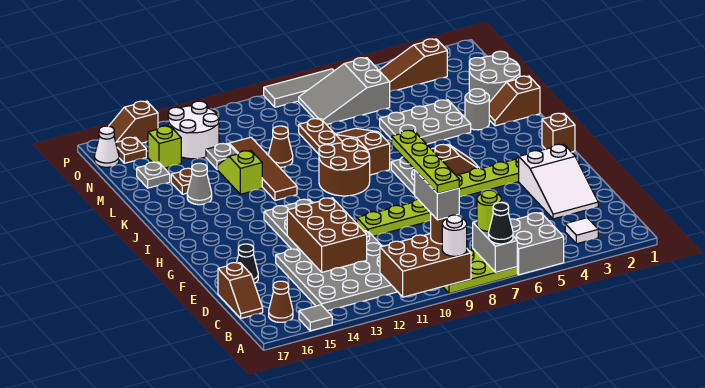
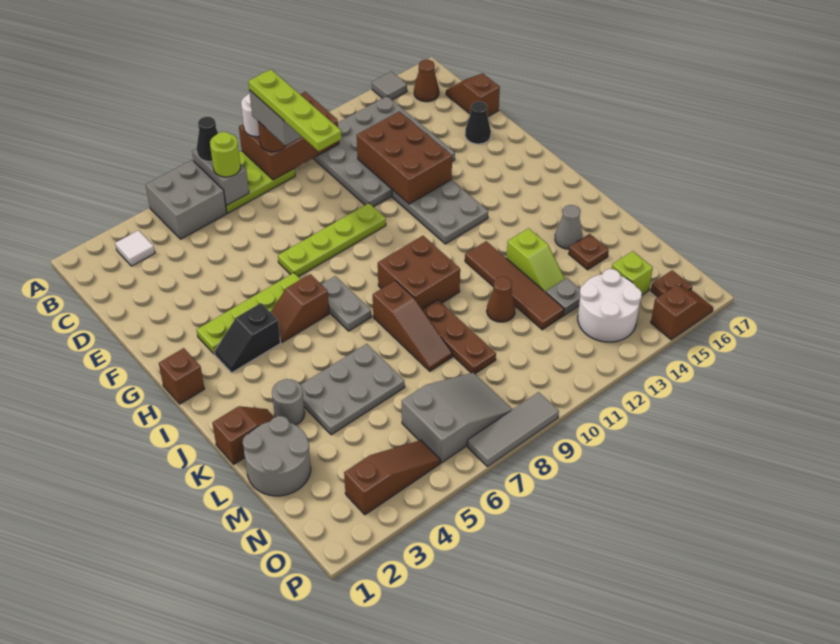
white slope D2:F3 level 1 top F -> none
none -> black slope H3:H4 level 1 top 4
brown round brick I9:J10 level 1 -> brown brick I9:J10 level 1
grey plate M16 level 1 -> none
white cone O17 level 1 -> none

